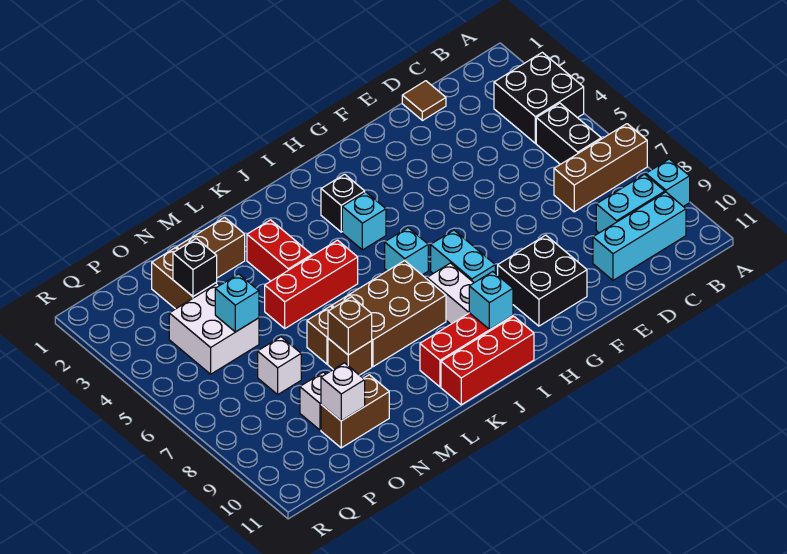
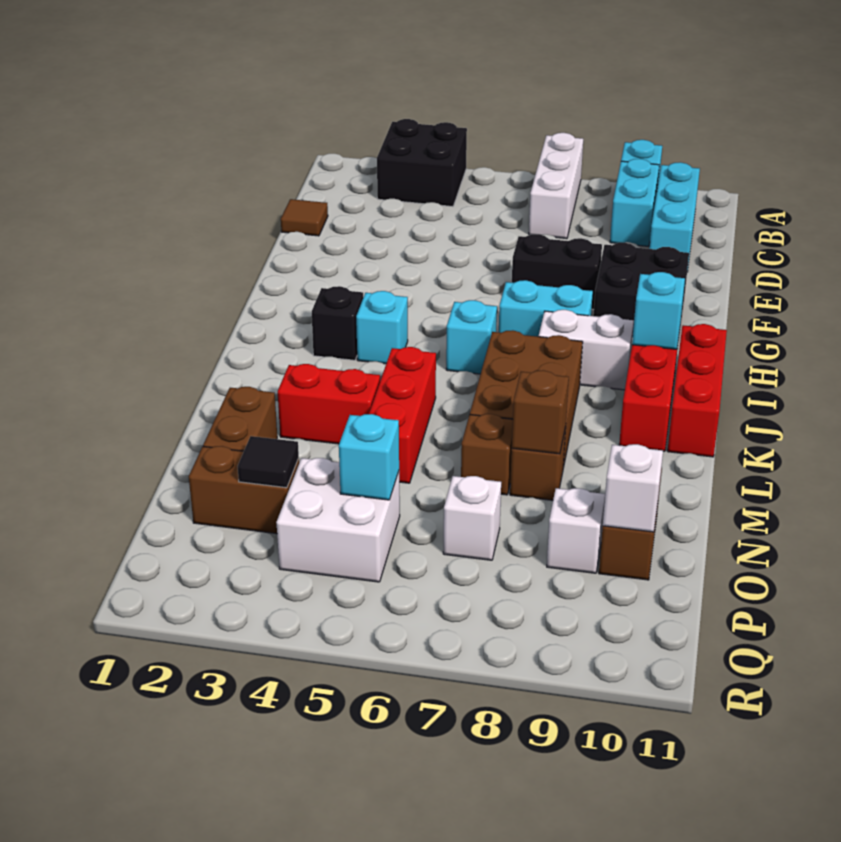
brown brick A7:C7 level 1 -> white brick A7:C7 level 1
black brick B5:B6 level 1 -> black brick F7:F8 level 1
black brick O3 level 2 -> black tile O3 level 2

